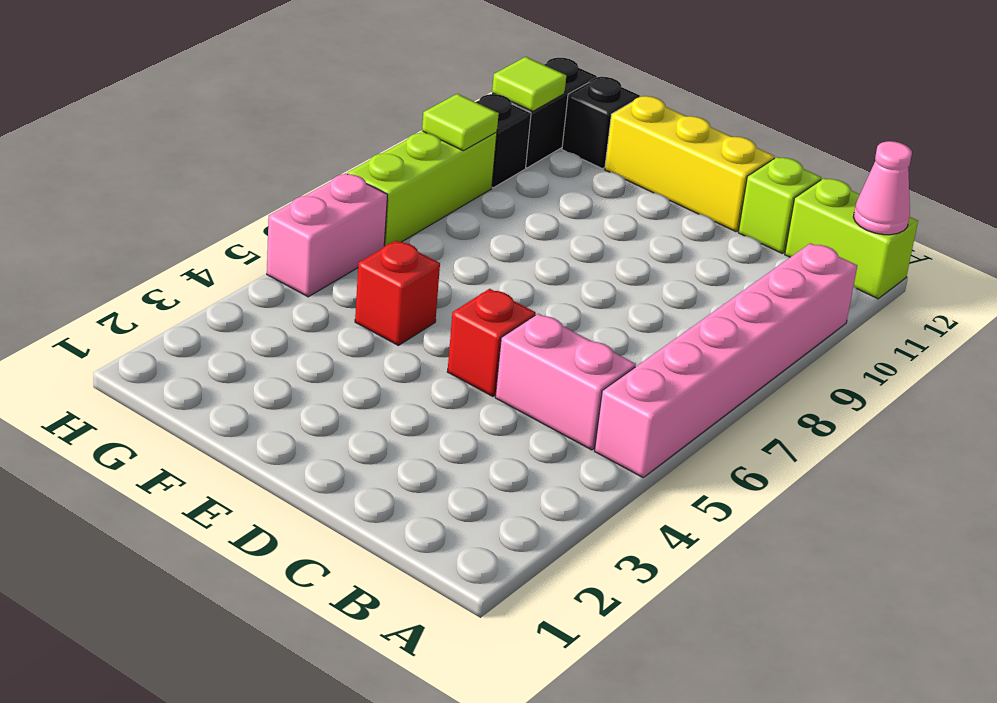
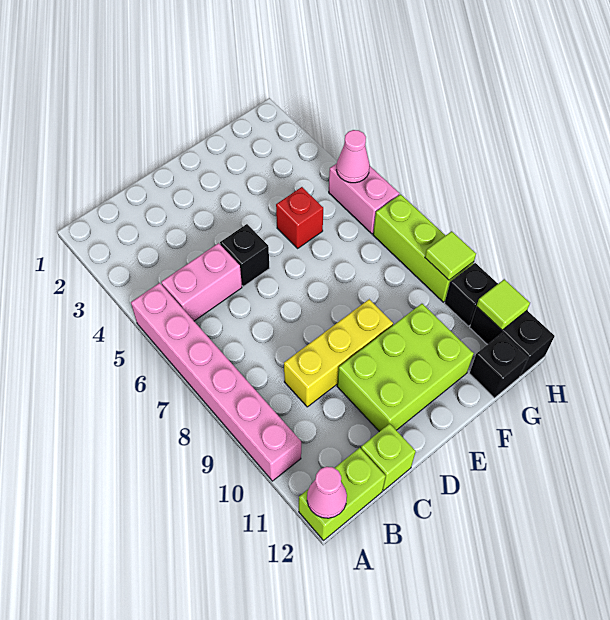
red brick D5 level 1 -> black brick D5 level 1
none -> lime brick D10:F11 level 1
yellow brick D12:F12 level 1 -> yellow brick C9:E9 level 1
none -> pink cone H5 level 2

